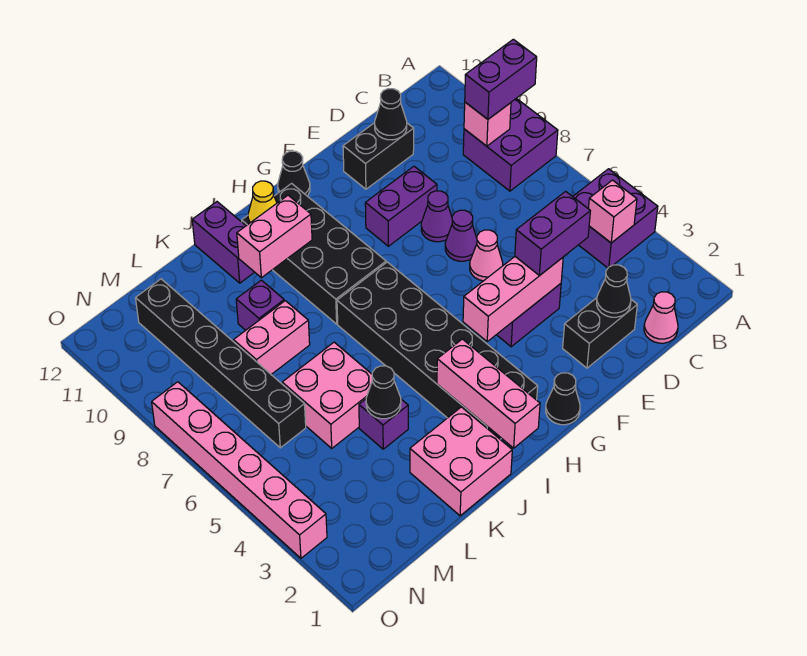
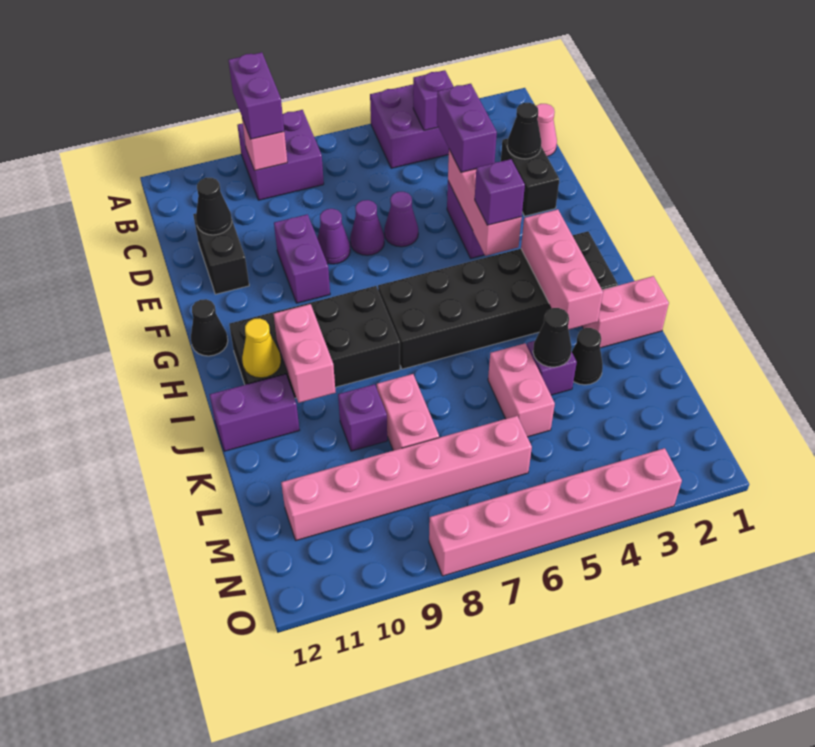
pink brick B4 level 2 -> purple brick B4 level 2
pink cone E6 level 1 -> purple cone E6 level 1
black cone G1 level 1 -> black cone K3 level 1
none -> purple brick G4 level 3
pink brick I1:I3 level 2 -> pink brick H3:J3 level 2
pink brick J1:K2 level 1 -> pink brick J1:J2 level 1
pink brick K5:L6 level 1 -> pink brick K5:L5 level 1
black brick M6:M11 level 1 -> pink brick M6:M11 level 1

